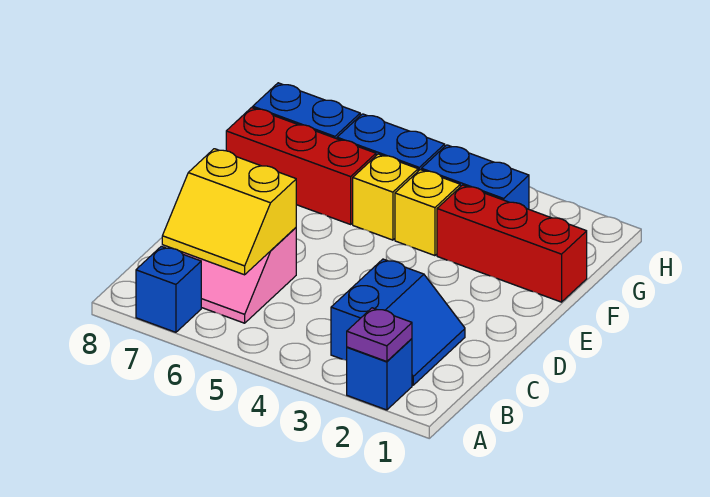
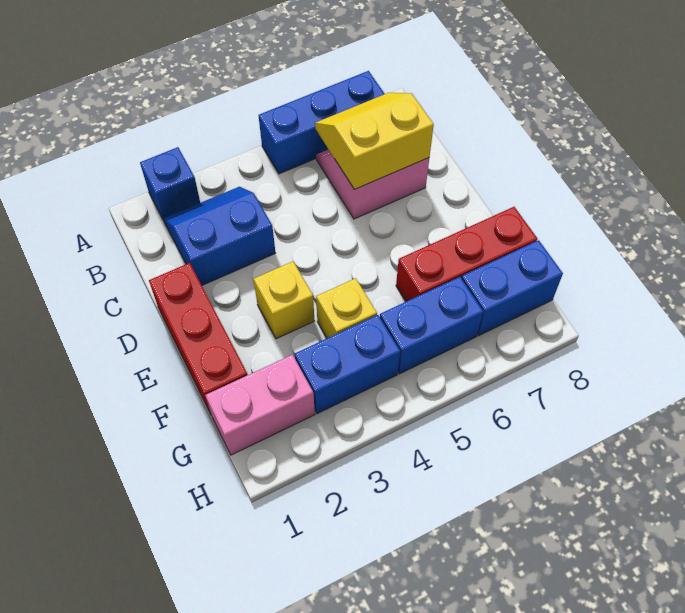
purple plate A2 level 2 -> none
blue brick A7 level 1 -> blue brick A5:A7 level 1
blue slope B2:C3 level 1 top 3 -> blue slope B2:C3 level 1 top C
red brick F1:F3 level 1 -> red brick D1:F1 level 1
yellow brick F5 level 1 -> yellow brick E3 level 1
none -> pink brick G1:G2 level 1

